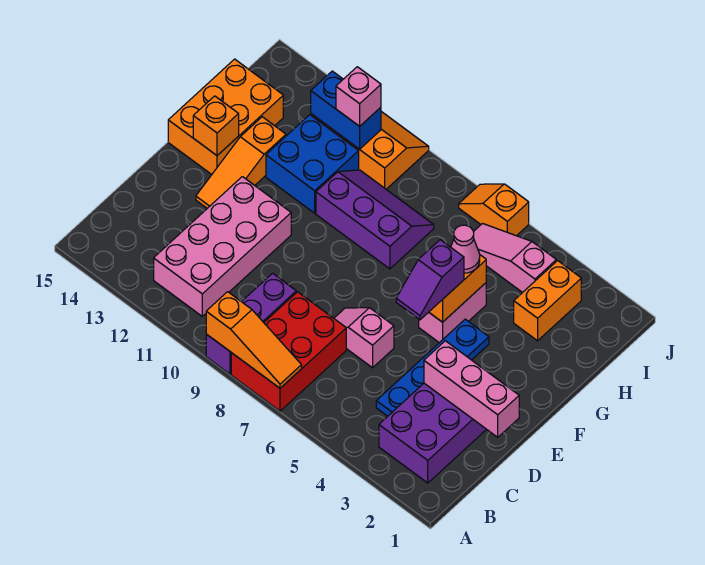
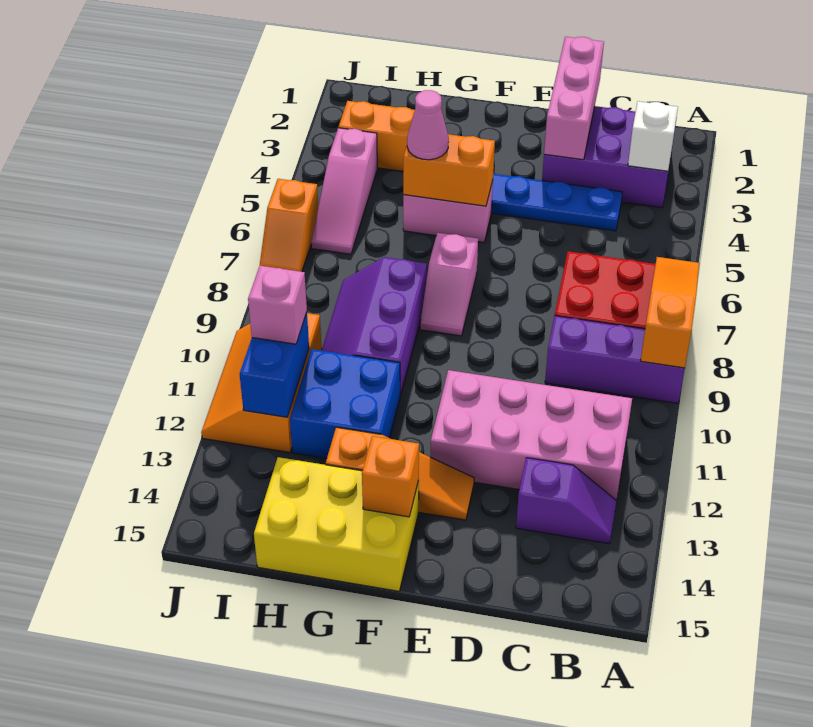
none -> white brick B3 level 2
pink slope D6:D7 level 1 top 6 -> pink slope F7:F8 level 1 top 7
purple slope E5:F5 level 3 top F -> purple slope B13:C13 level 1 top C
orange brick F14:H15 level 1 -> yellow brick F14:H15 level 1

